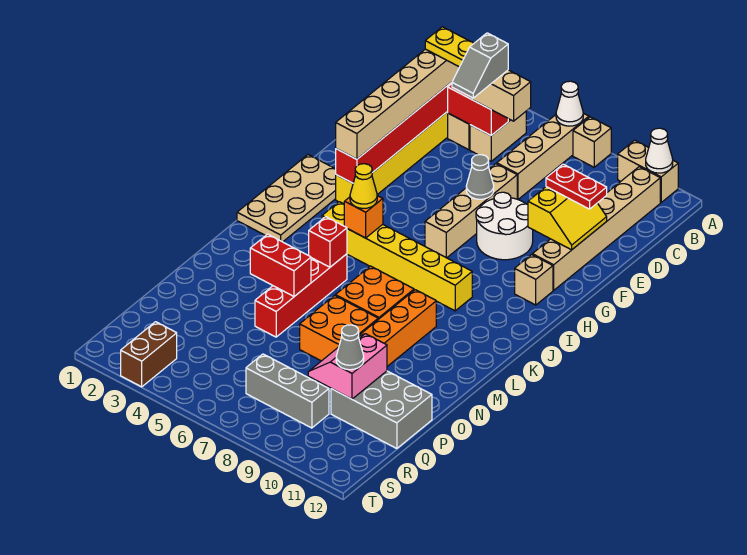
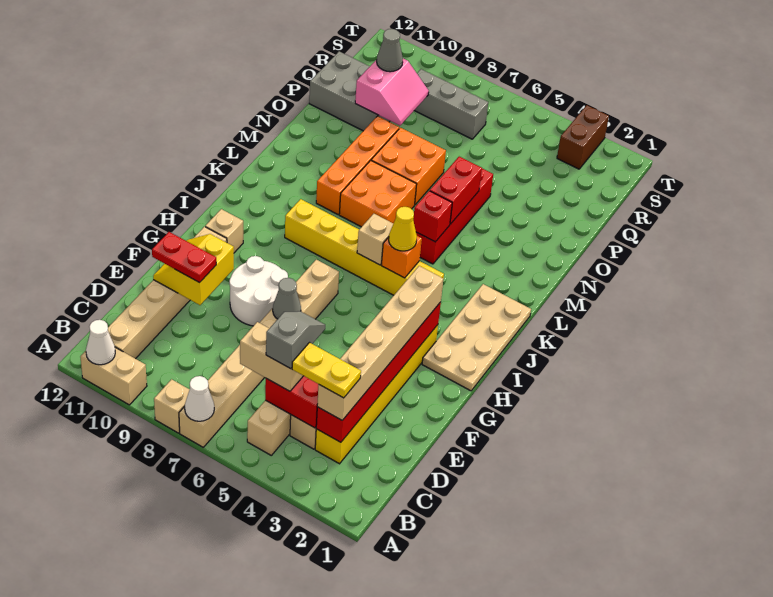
none -> tan brick J6 level 2
red brick N4:N5 level 2 -> red brick M5:N5 level 2

